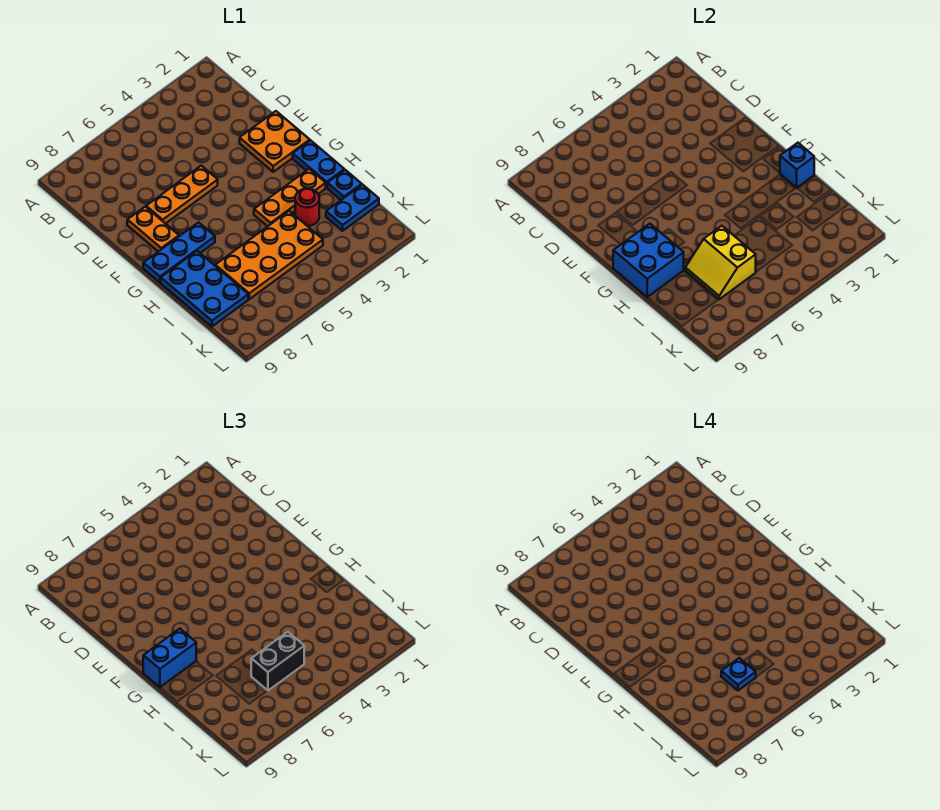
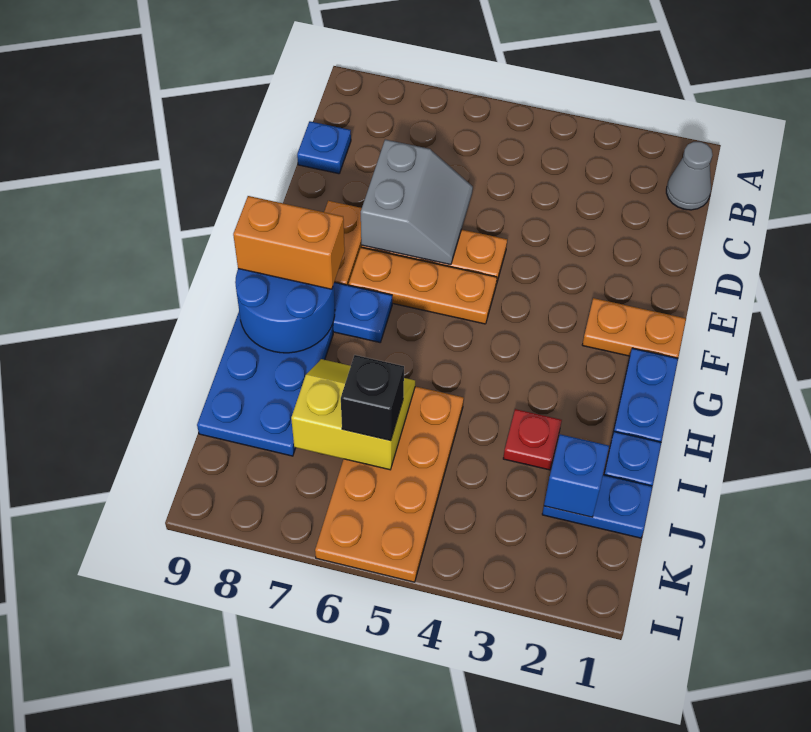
none -> grey cone B1 level 1
none -> grey slope D6:E7 level 2 top 7
orange plate E1:F2 level 1 -> orange plate F1:F2 level 1
blue brick G8:H9 level 2 -> blue round brick G8:H9 level 2
blue brick G8:G9 level 3 -> orange brick G8:G9 level 3
blue brick H1 level 2 -> blue brick J2 level 2
orange plate H2:H4 level 1 -> orange plate F5:F7 level 1
red round brick I3 level 1 -> red plate I3 level 1
orange plate I4:J7 level 1 -> orange plate I5:L6 level 1
yellow slope I6:J7 level 2 top 6 -> yellow slope I6:J7 level 2 top J
black brick J5:J6 level 3 -> black brick J6 level 3
blue plate J6 level 4 -> blue plate C9 level 1

